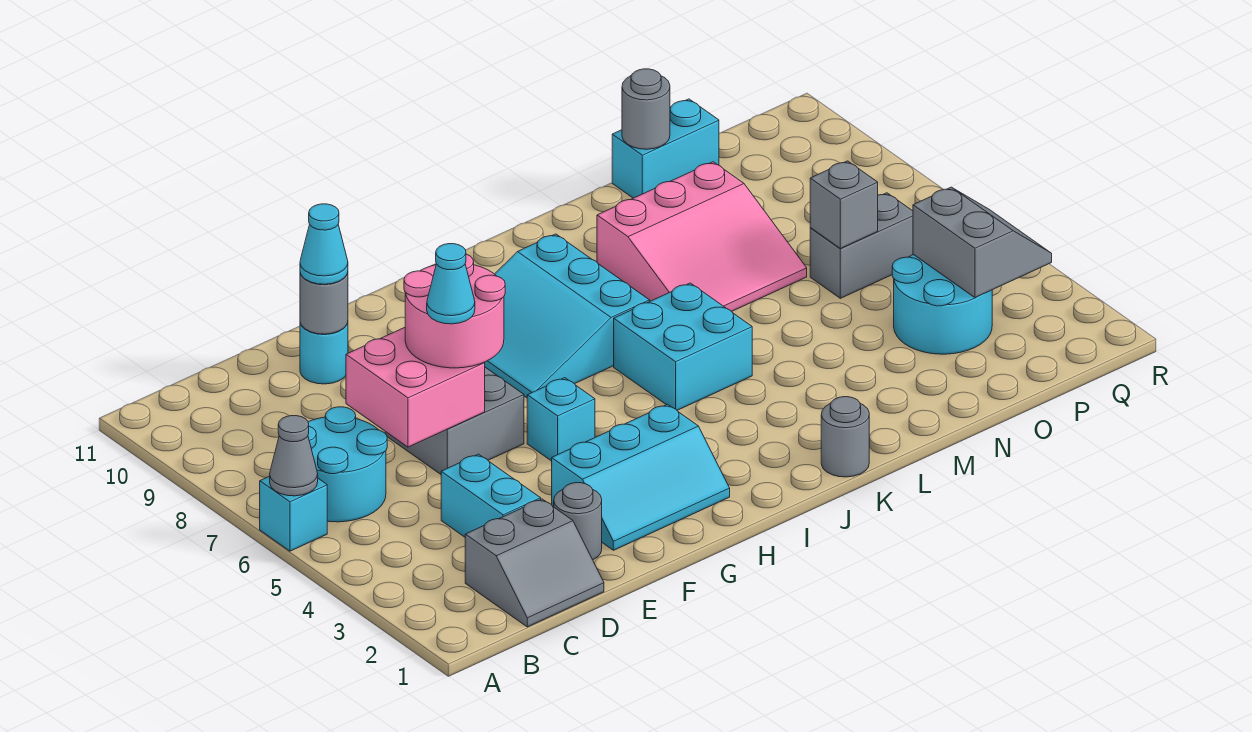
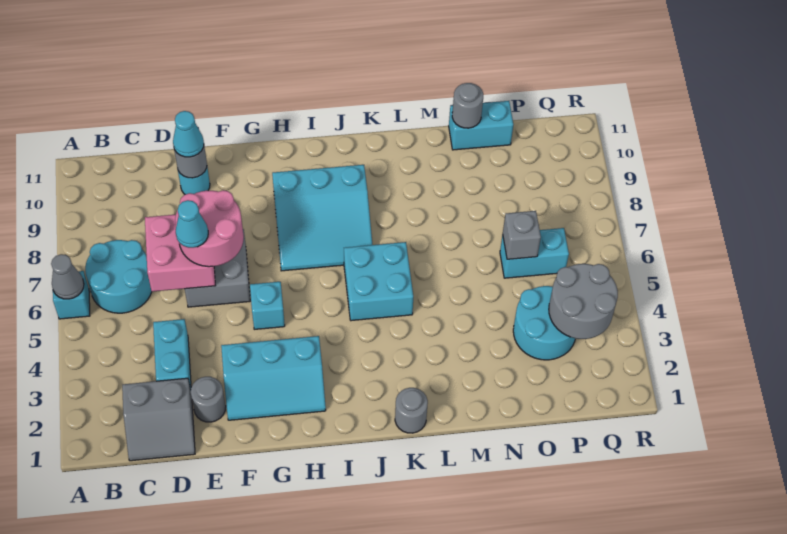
cyan slope H7:J9 level 1 top J -> cyan slope H7:J9 level 1 top 9
pink slope L7:N9 level 1 top 9 -> none
grey brick O6:P6 level 1 -> cyan brick O6:P6 level 1
grey slope P3:Q4 level 2 top P -> grey round brick P3:Q4 level 2

